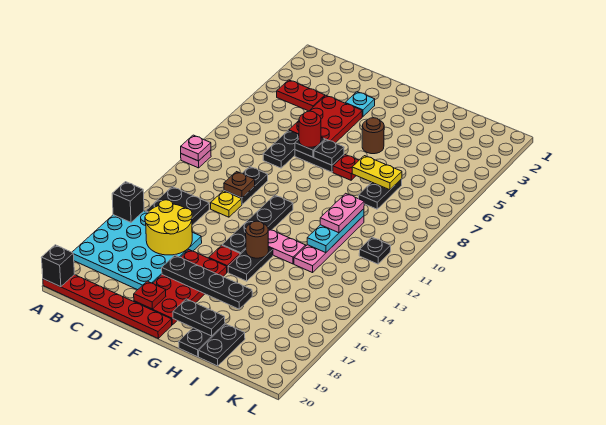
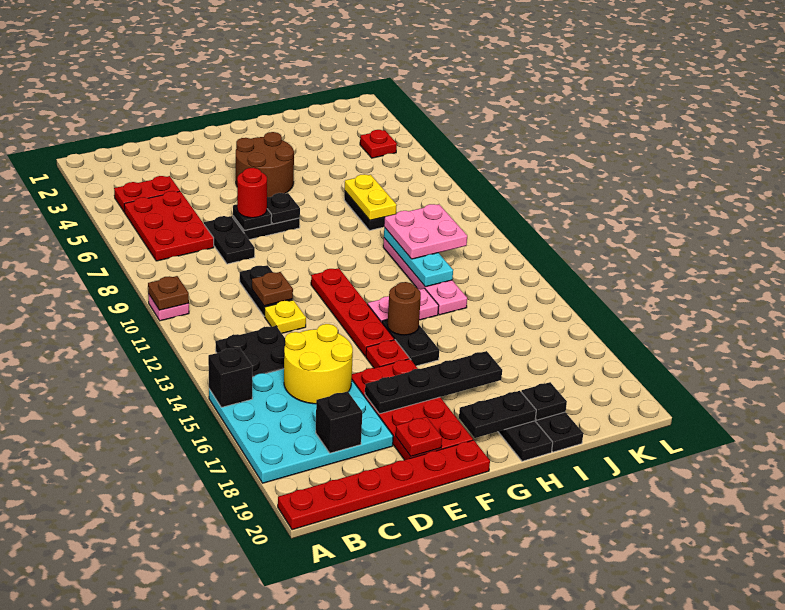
pink plate A10 level 2 -> brown plate A10 level 2
black brick A20 level 2 -> black brick C18 level 2
red plate D4:E6 level 1 -> red plate B5:C7 level 1
cyan plate E3 level 1 -> none
black plate F11:F14 level 1 -> red plate F11:F14 level 1
brown round brick G5 level 1 -> brown round brick F4:G5 level 1
red plate G7 level 1 -> red plate K4 level 1
yellow plate H7:I7 level 2 -> yellow plate I7:I8 level 2
pink plate I10:I11 level 3 -> pink plate I10:J11 level 3
black plate K11 level 1 -> black plate I19 level 2

